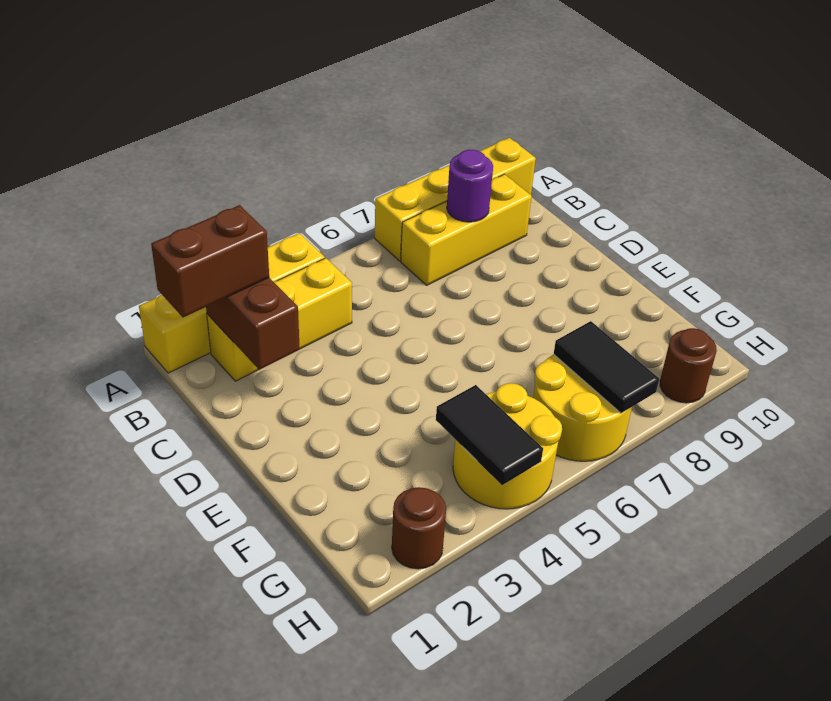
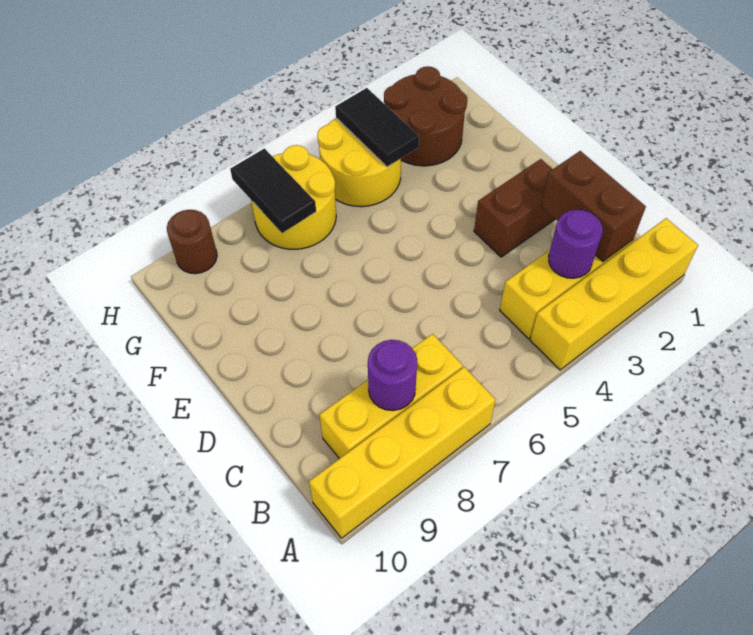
brown brick B1:B2 level 3 -> brown brick D2:D3 level 1
none -> purple round brick B3 level 2
brown round brick H2 level 1 -> brown round brick G2:H3 level 1

